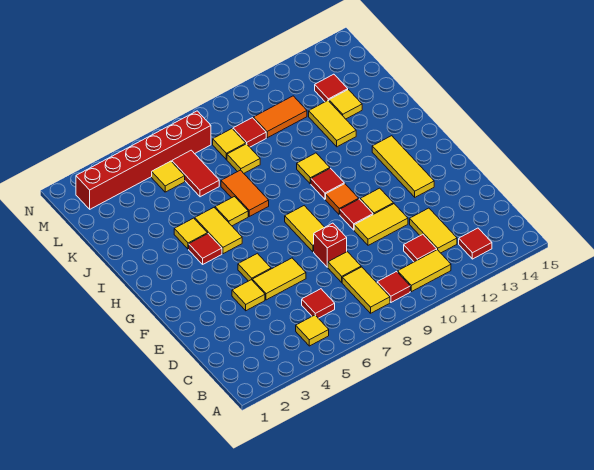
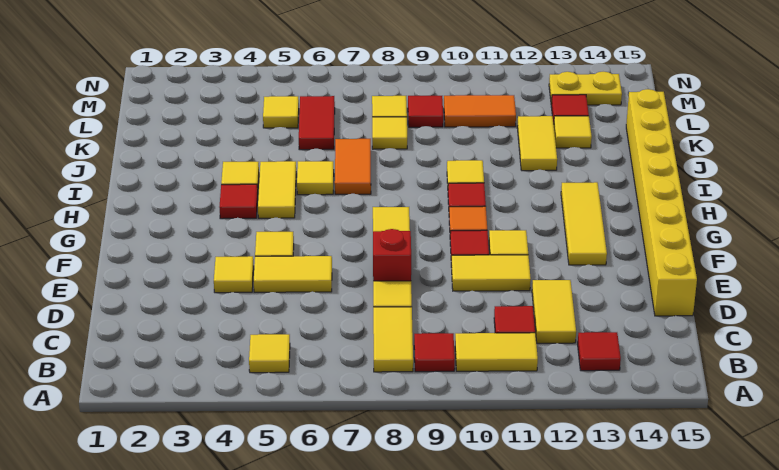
red tile C6 level 1 -> none
none -> yellow brick D15:K15 level 1
red brick M2:M7 level 1 -> none
none -> yellow plate M13:M14 level 1

